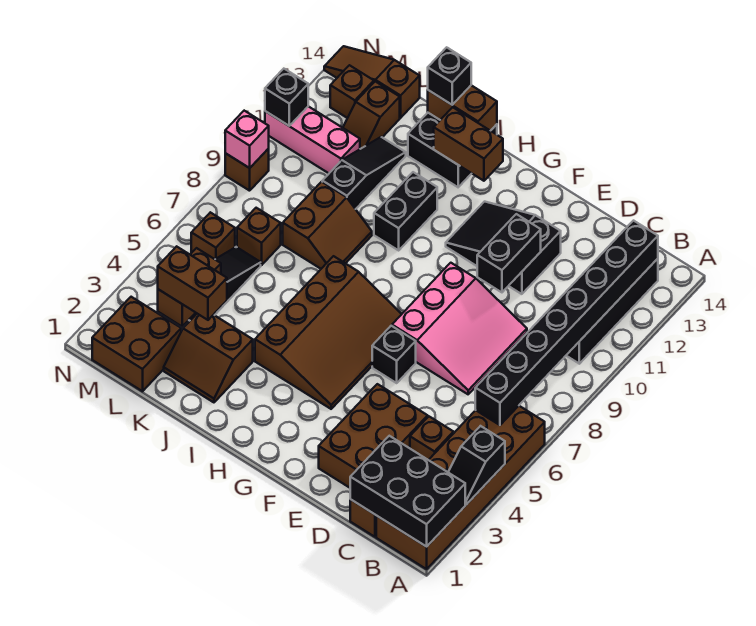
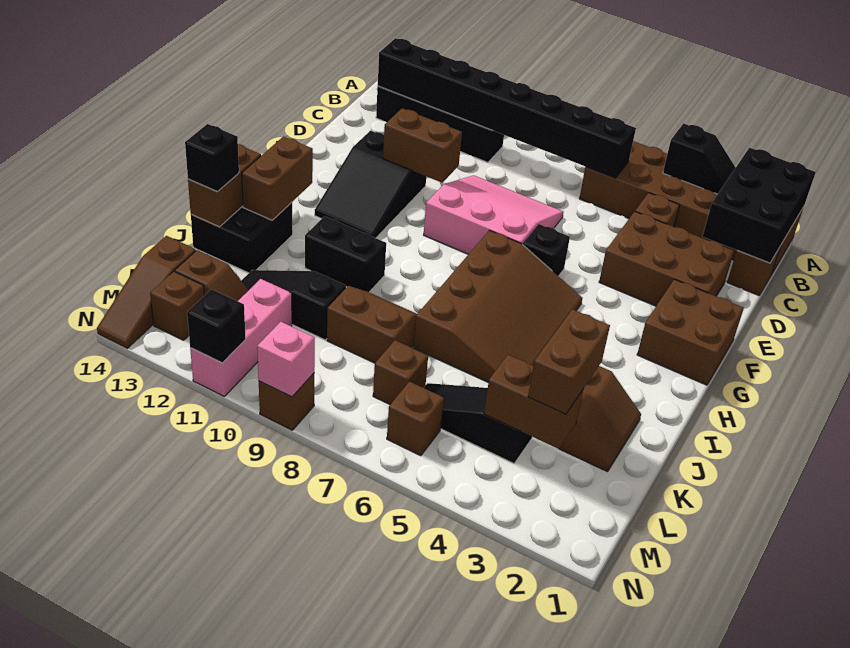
black brick E10:E11 level 2 -> brown brick E10:E11 level 2
brown slope G4:I7 level 1 top I -> brown slope G5:J7 level 1 top 7
brown brick L1:M2 level 1 -> brown brick F1:G2 level 1

